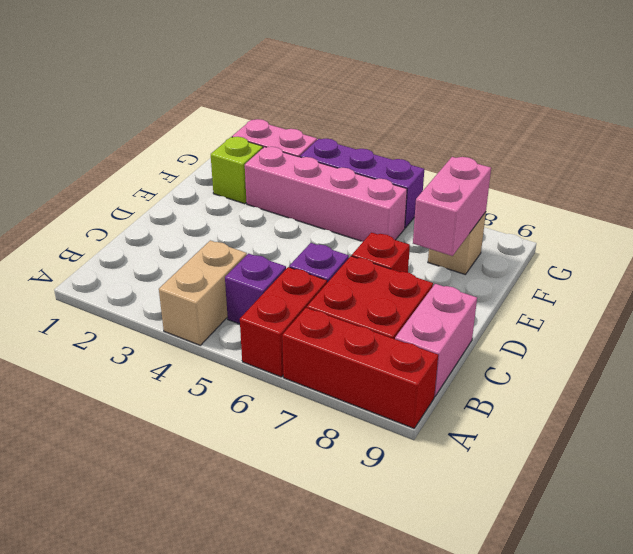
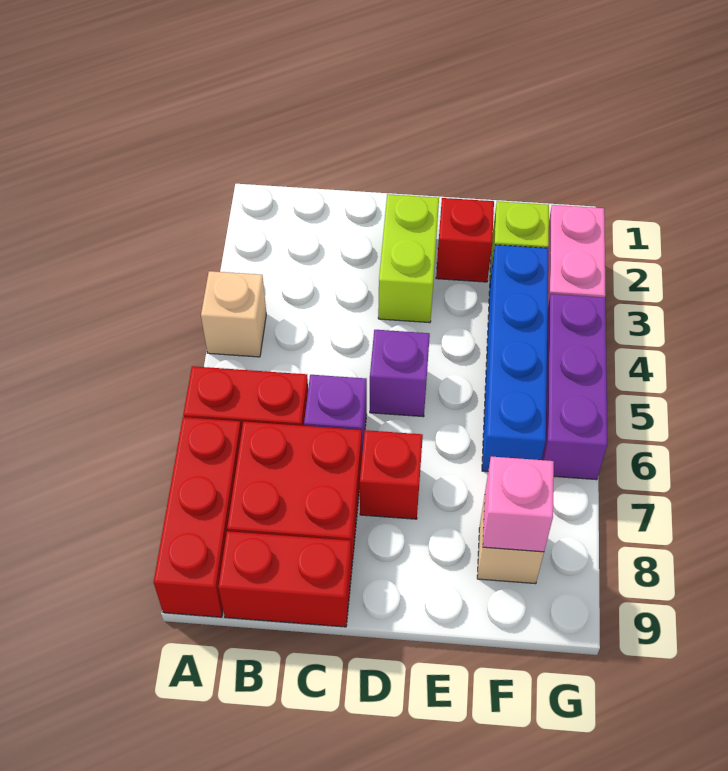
tan brick A4:B4 level 1 -> tan brick A4 level 1
purple brick B5 level 1 -> purple brick D5 level 1
pink brick B9:C9 level 1 -> red brick B9:C9 level 1
none -> lime brick D2:D3 level 1
none -> red brick E2 level 1
pink brick E8:F8 level 2 -> pink brick F8 level 2
pink brick F3:F6 level 1 -> blue brick F3:F6 level 1

